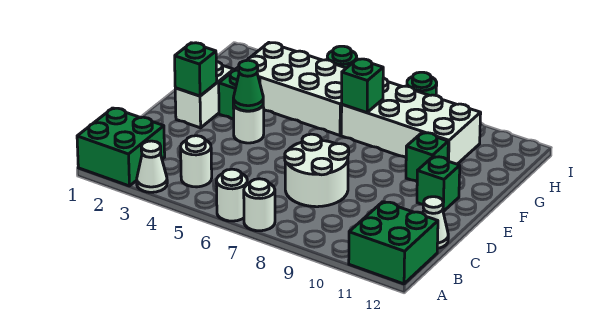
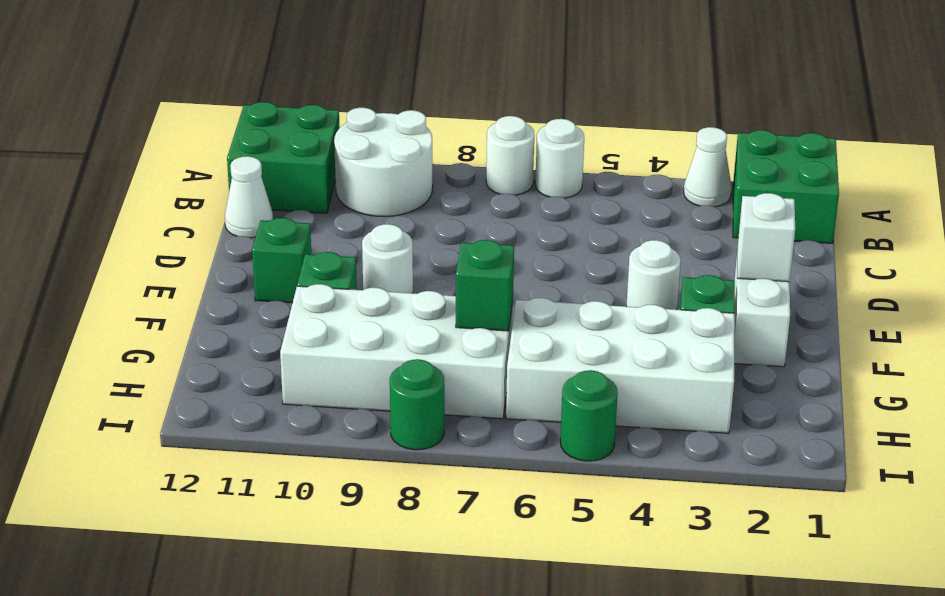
white round brick B4 level 1 -> white round brick E9 level 1
white round brick C7:D8 level 1 -> white round brick A9:B10 level 1
green brick E2 level 2 -> white brick E2 level 2
green cone E4 level 2 -> none

